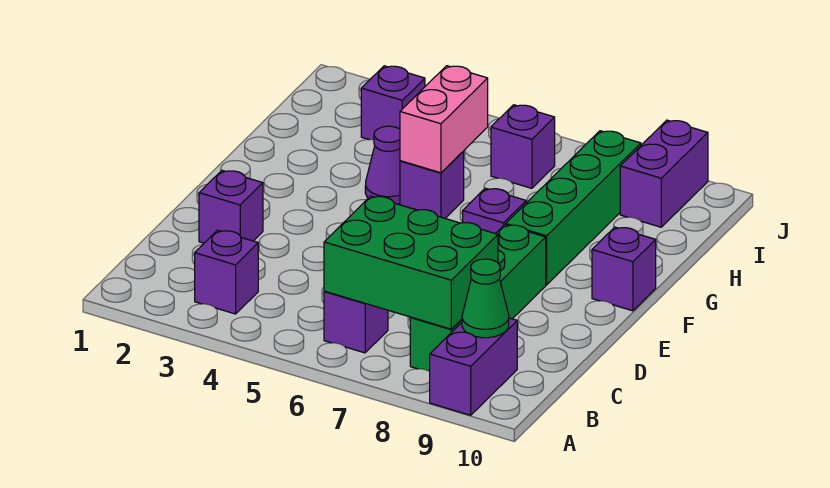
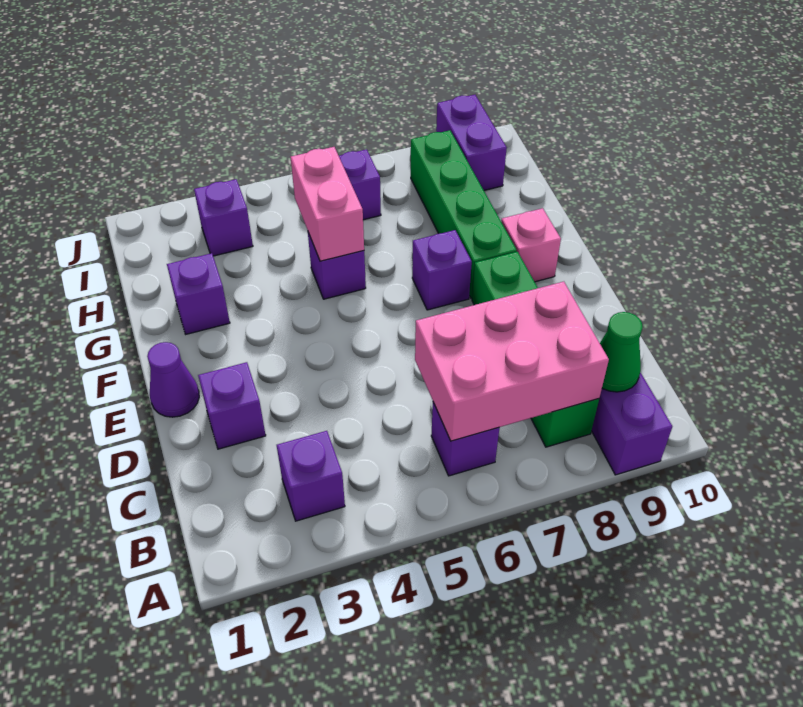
green brick B6:C8 level 2 -> pink brick B6:C8 level 2
none -> pink brick F9 level 1
purple brick F10 level 1 -> purple brick G2 level 1
purple cone G4 level 1 -> purple cone E1 level 1

